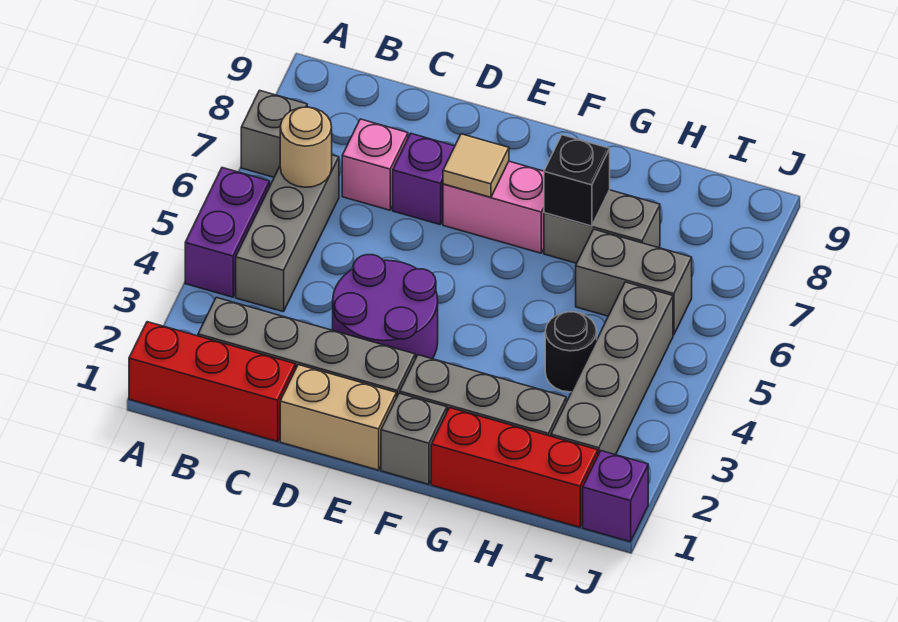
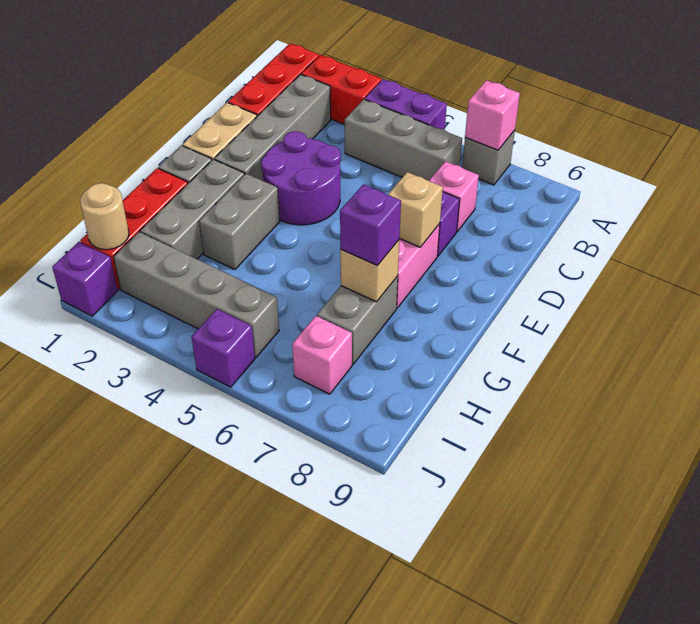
none -> red brick A2:A3 level 1
none -> pink brick A7 level 2
tan round brick B6 level 2 -> tan round brick I1 level 2
tan tile E7 level 2 -> tan brick E7 level 2
black brick G7 level 2 -> tan brick G7 level 2
none -> purple brick G7 level 3
black round brick H4 level 1 -> none
grey brick H6:I6 level 1 -> grey brick F3:G3 level 1
none -> pink brick I7 level 1
none -> purple brick J5 level 1

